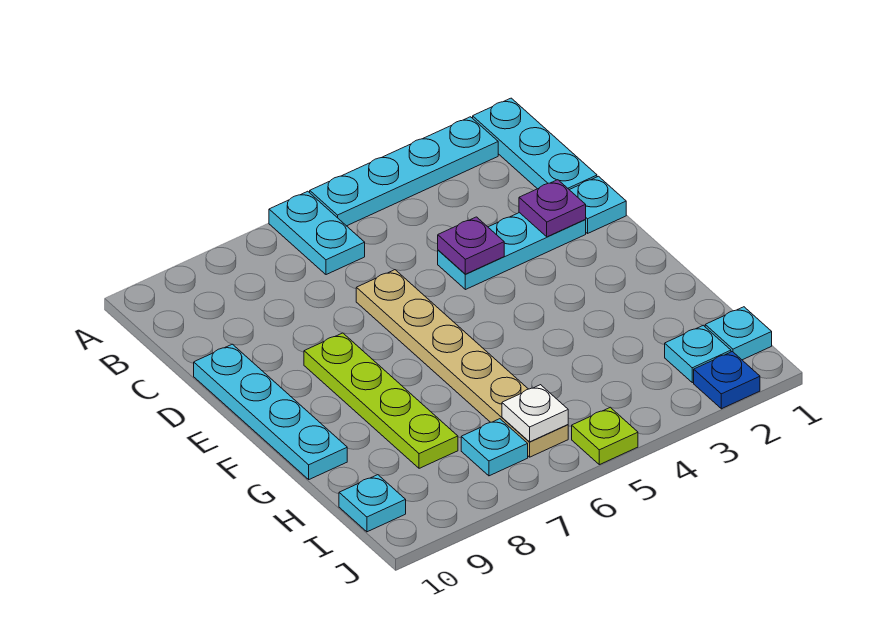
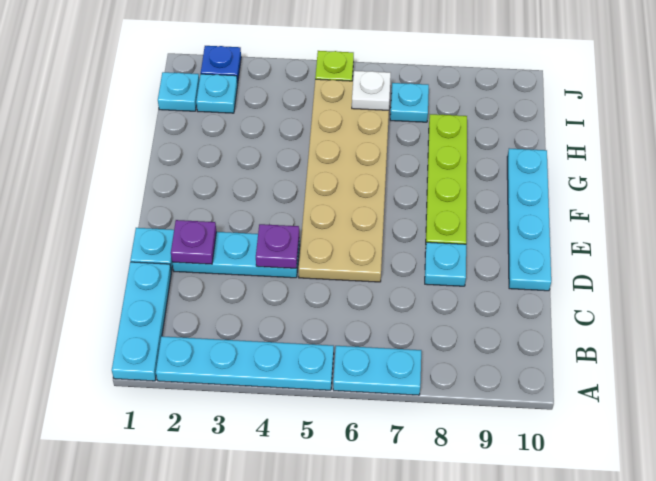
cyan plate A6:B6 level 1 -> cyan plate A6:A7 level 1
tan plate D6:I6 level 1 -> tan plate D5:I6 level 1
cyan plate I10 level 1 -> cyan plate D8 level 1

